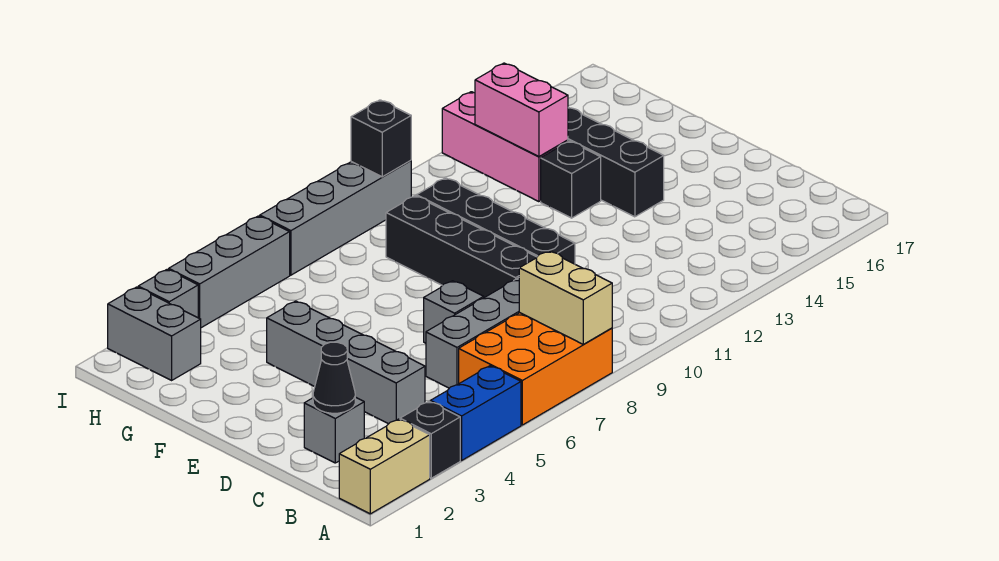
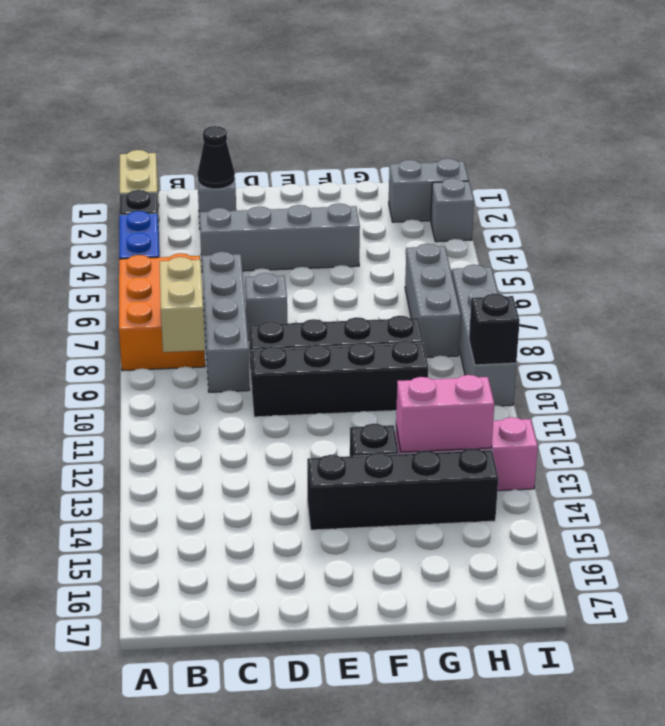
tan brick A8:B8 level 2 -> tan brick B8:B9 level 2
grey brick I4:I6 level 1 -> grey brick H6:H8 level 1

